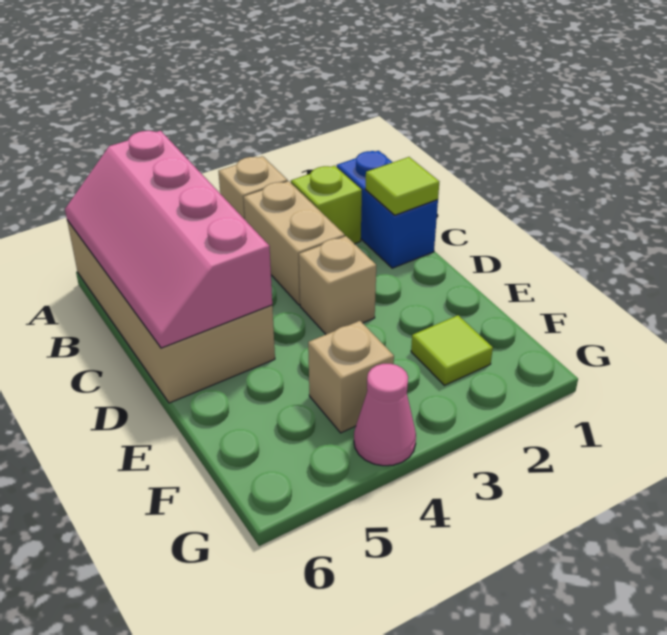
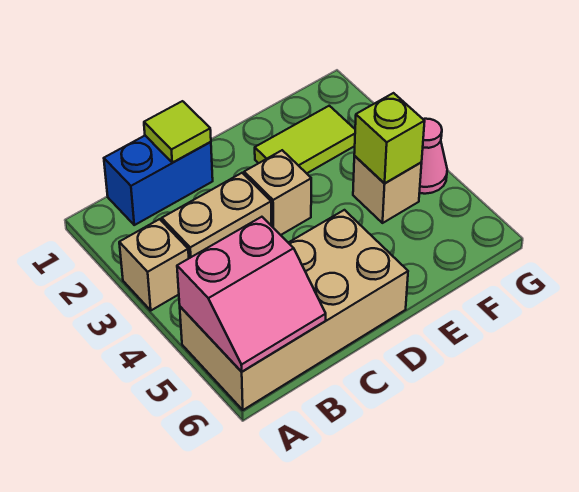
pink slope A5:D6 level 2 top 5 -> pink slope A5:B6 level 2 top 5
lime brick B2 level 1 -> lime brick F4 level 2
lime tile F2 level 1 -> lime tile E2:F2 level 1

